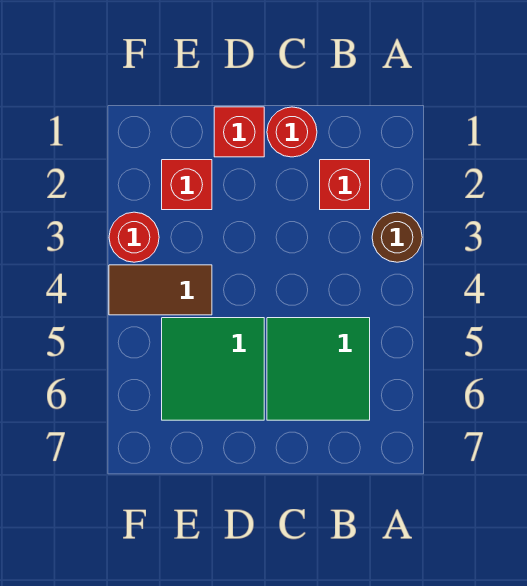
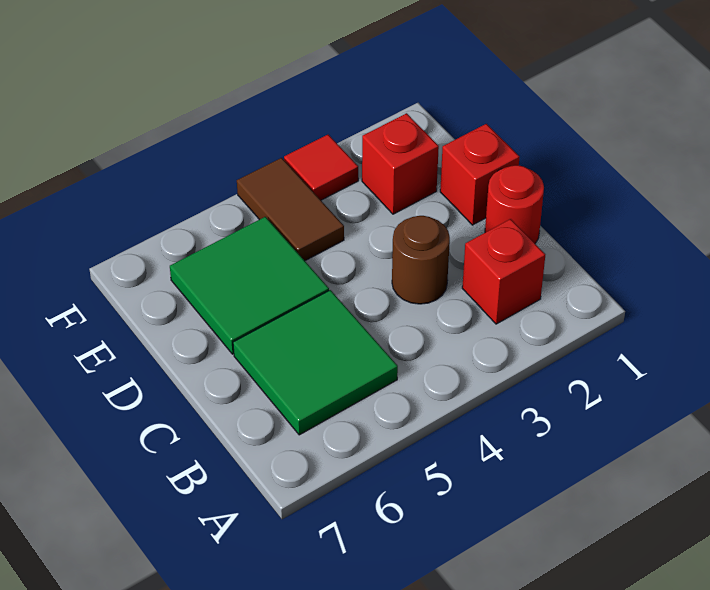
brown round brick A3 level 1 -> brown round brick C3 level 1
red round brick F3 level 1 -> red tile F3 level 1

